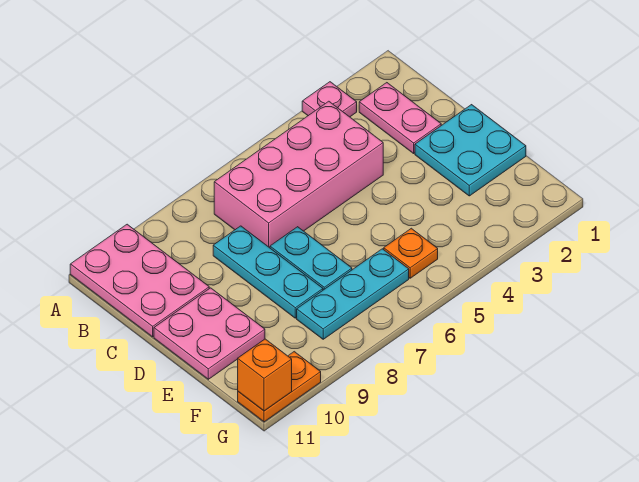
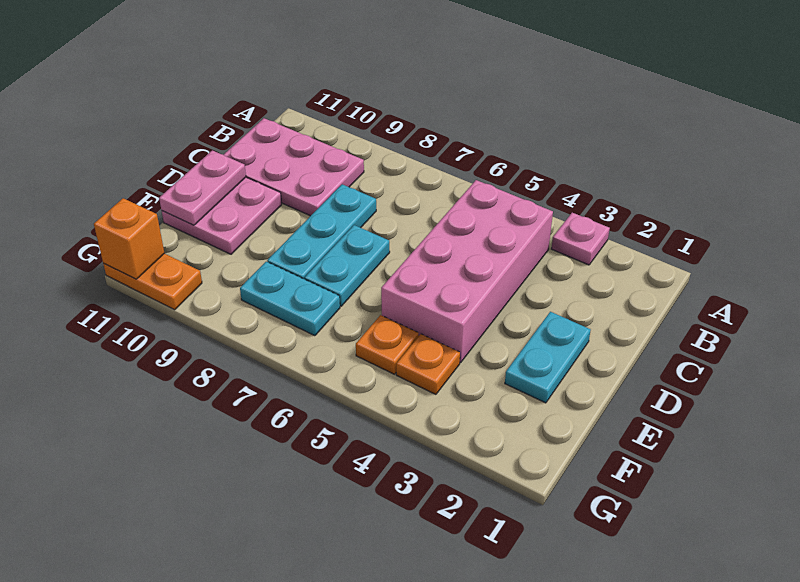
pink plate A10:C11 level 1 -> pink plate B9:C11 level 1
pink plate B2:C2 level 1 -> pink plate D11:E11 level 2
pink brick B4:C7 level 1 -> pink brick B4:E5 level 1
cyan plate D1:E2 level 1 -> cyan plate D2:E2 level 1
none -> orange plate F4 level 1
cyan plate F6:F8 level 1 -> cyan plate F7:F8 level 1

